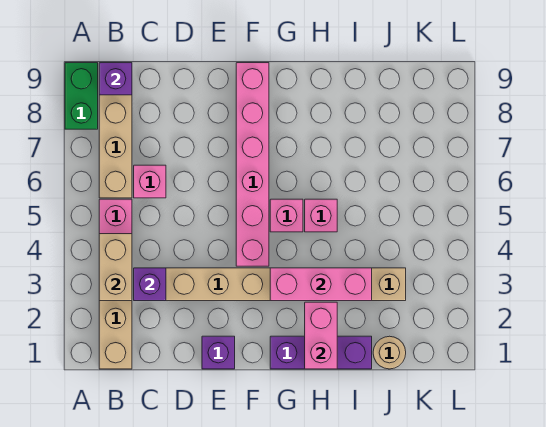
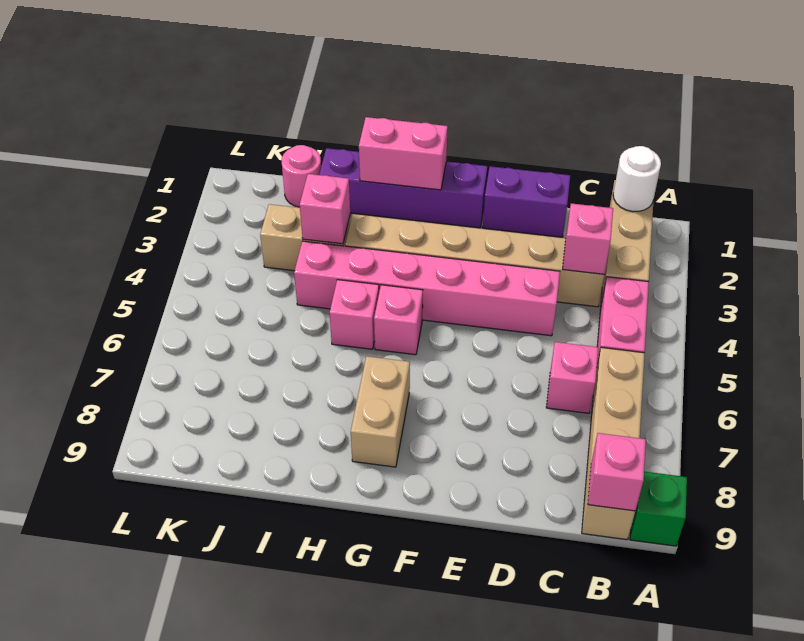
green brick A8:A9 level 1 -> green brick A9 level 1
none -> white round brick B1 level 2
tan brick B3:B4 level 2 -> tan brick G7:G8 level 1
purple brick B9 level 2 -> pink brick B9 level 2
purple brick C3 level 2 -> pink brick C3 level 2
purple brick E1 level 1 -> purple brick D1:E1 level 1
pink brick F4:F9 level 1 -> pink brick D4:I4 level 1
purple brick G1:I1 level 1 -> purple brick F1:I1 level 1
pink brick G3:I3 level 2 -> pink brick I3 level 2
pink brick H1:H2 level 2 -> pink brick G1:H1 level 2
tan round brick J1 level 1 -> pink round brick J1 level 1

